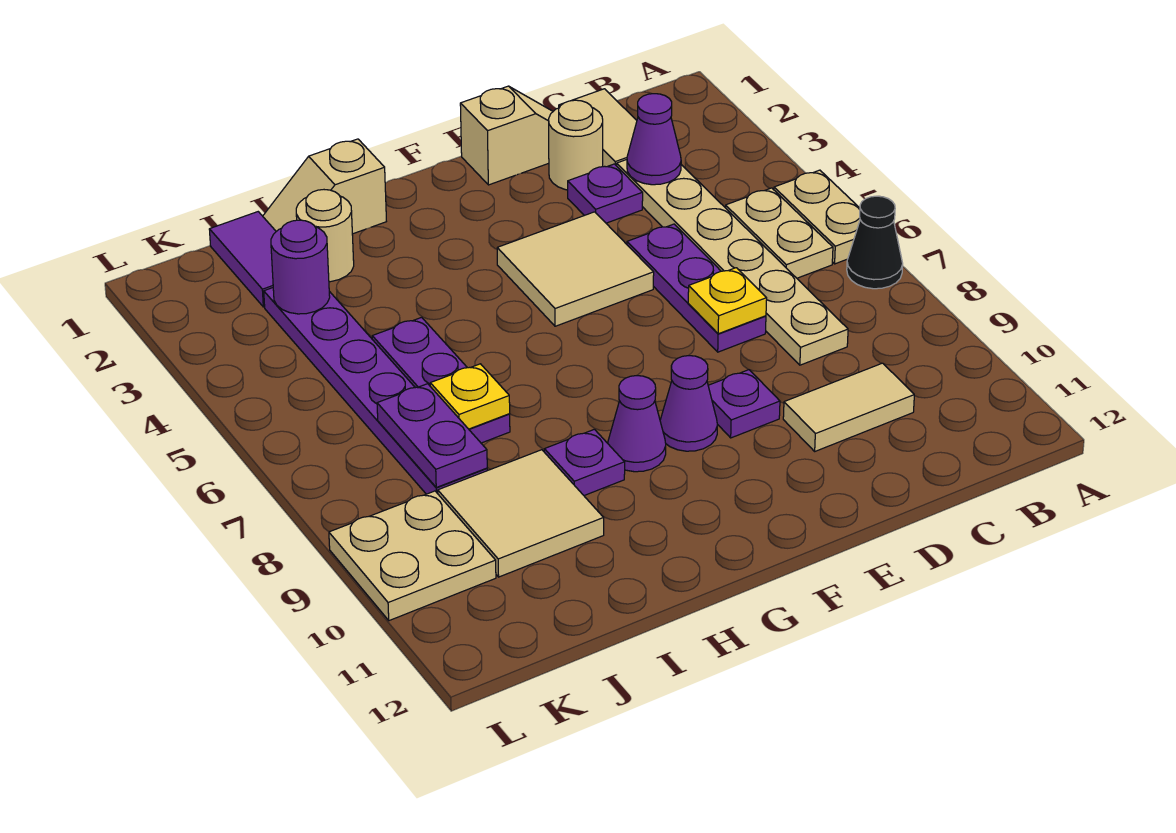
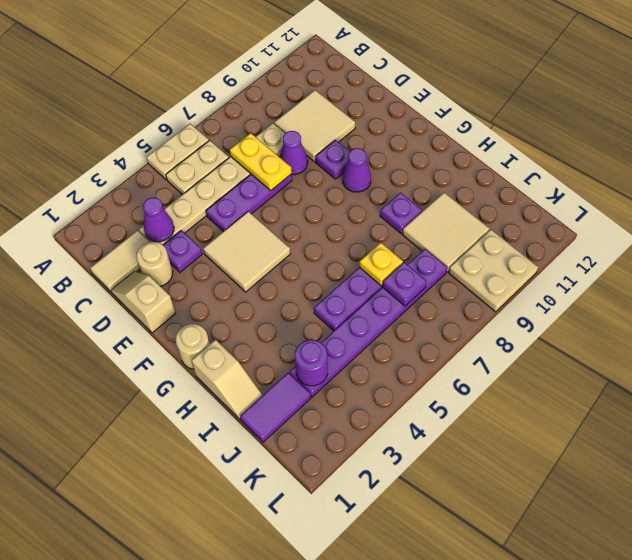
black cone A7 level 1 -> none
tan tile C10:D10 level 1 -> tan tile C9:D10 level 1
yellow plate D7 level 2 -> yellow plate C7:D7 level 2
purple cone G9 level 1 -> purple cone D8 level 1
tan round brick I2 level 1 -> tan round brick G1 level 1
purple plate J7:J8 level 2 -> purple plate J7 level 2

